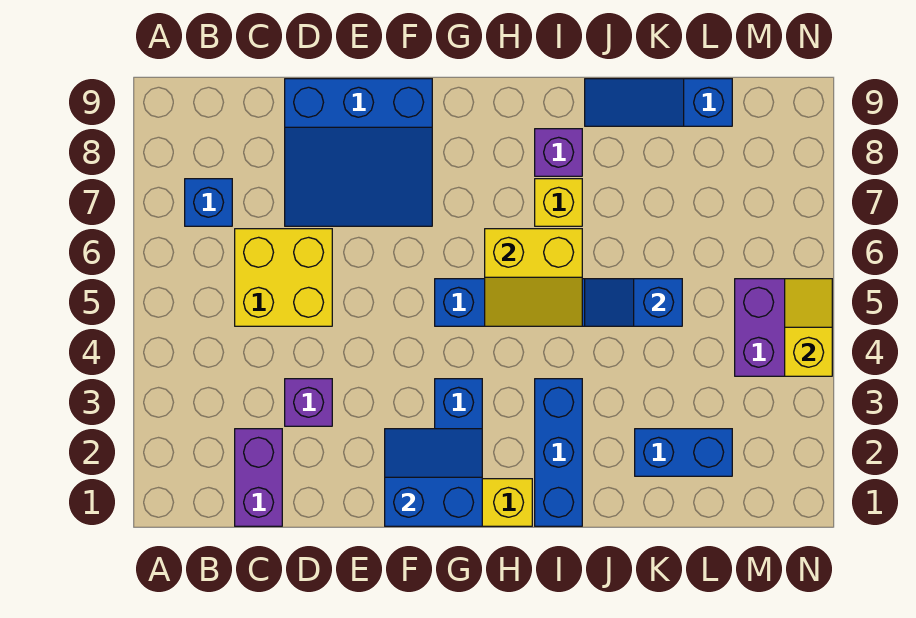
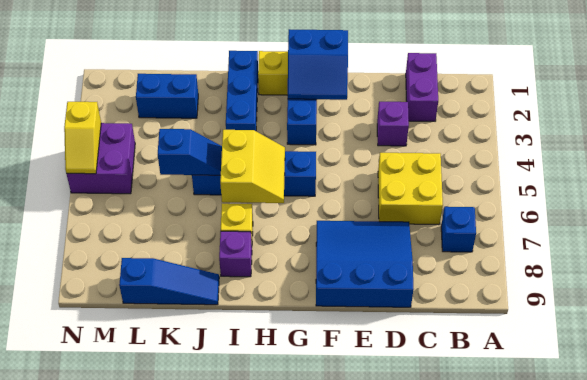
yellow slope H5:I6 level 2 top 6 -> yellow slope H5:I6 level 2 top I

